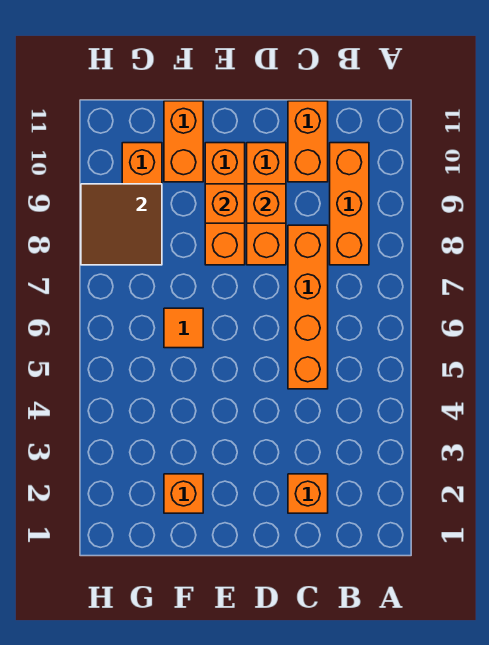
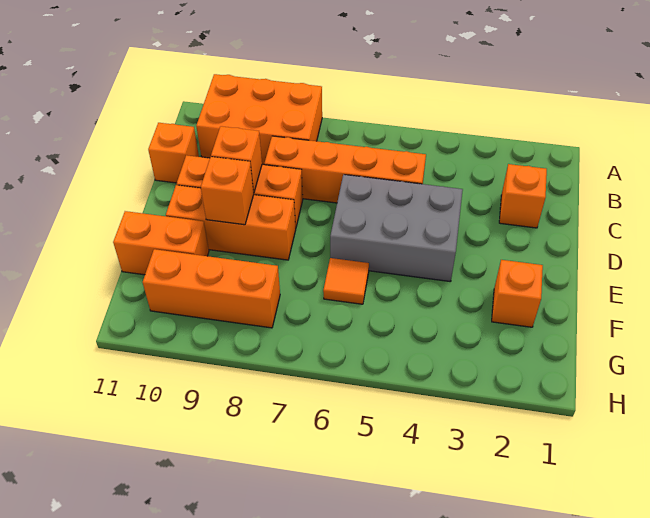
orange brick B8:B10 level 1 -> orange brick A8:B10 level 1
orange brick C10:C11 level 1 -> orange brick C11 level 1
none -> grey brick D4:E6 level 1
brown tile G8:H9 level 2 -> none

